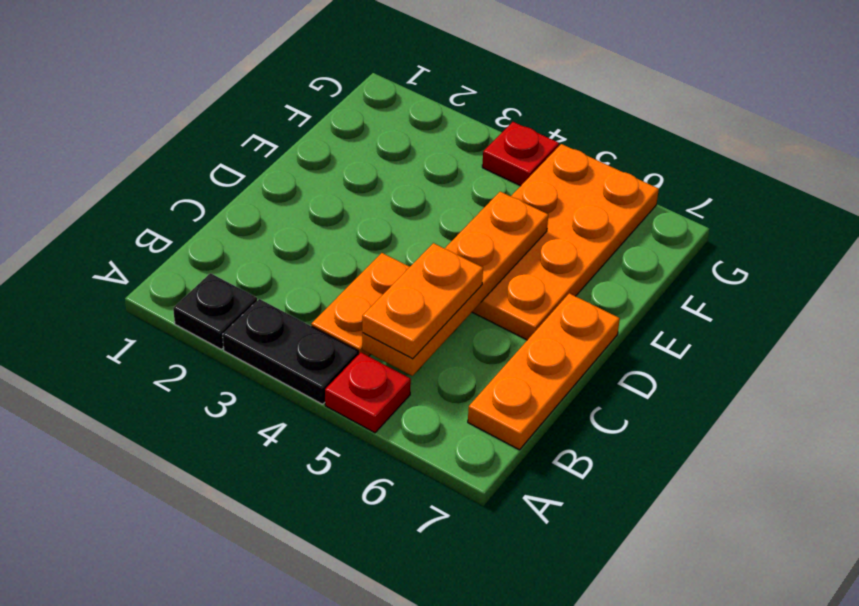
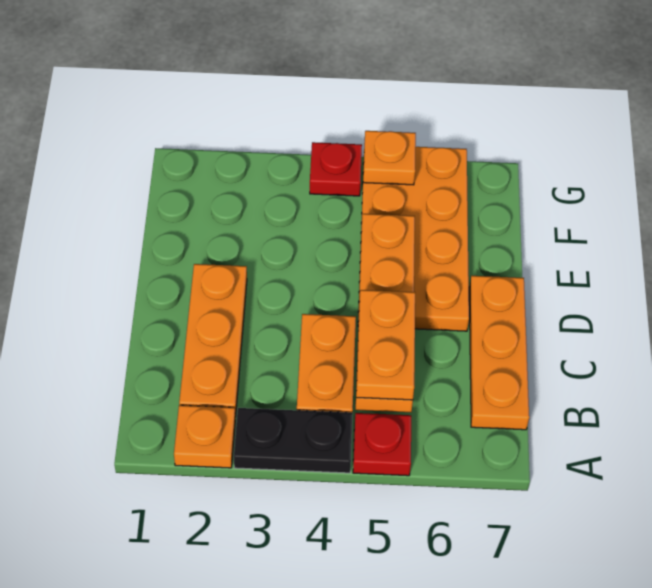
black plate A2 level 1 -> orange plate A2 level 1
none -> orange plate B2:D2 level 1
none -> orange plate G5 level 2

